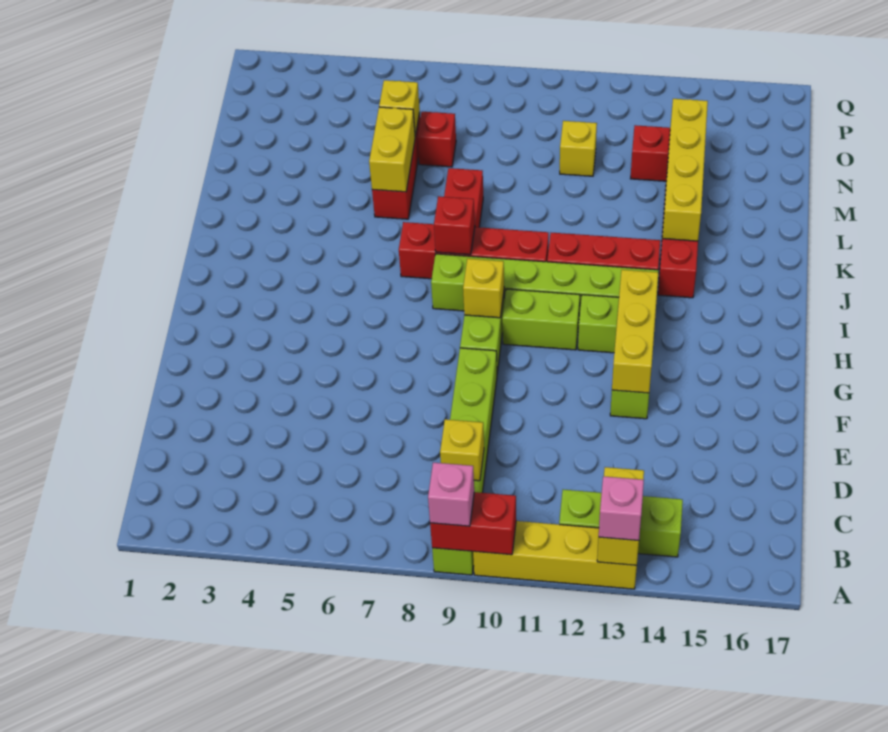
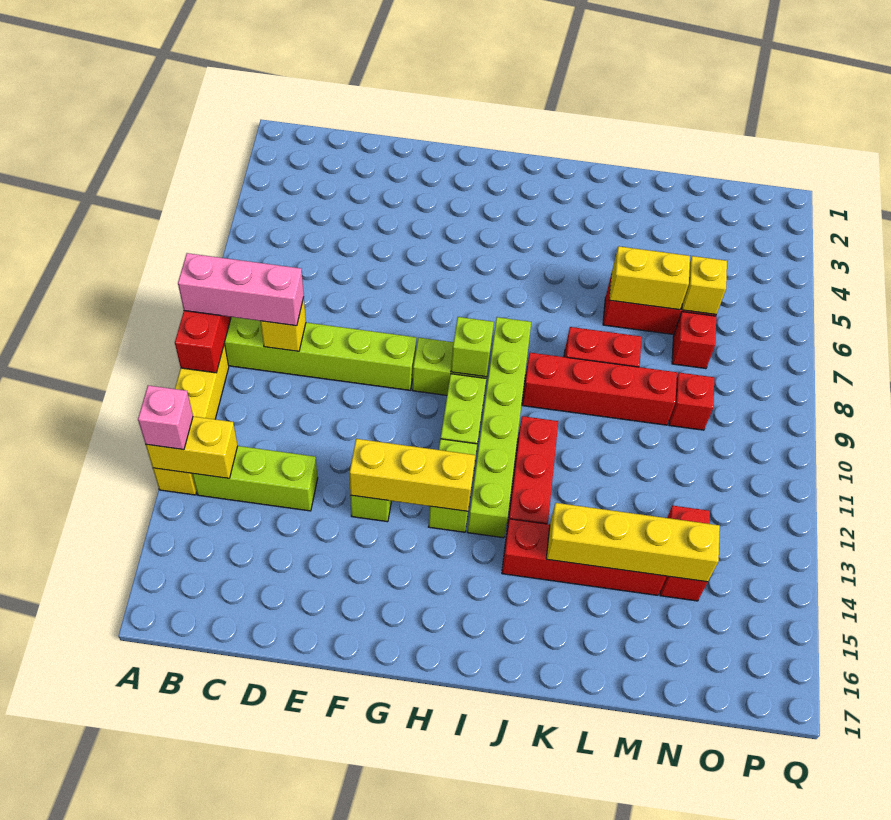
pink brick A9 level 3 -> pink brick A9:C9 level 3
lime brick B12:B14 level 1 -> lime brick B13:D13 level 1
yellow brick H9 level 2 -> lime brick H9 level 2
red brick J7:J10 level 1 -> red brick J9:M9 level 1
red brick J8 level 2 -> red brick N9 level 1
yellow brick N11 level 1 -> none

